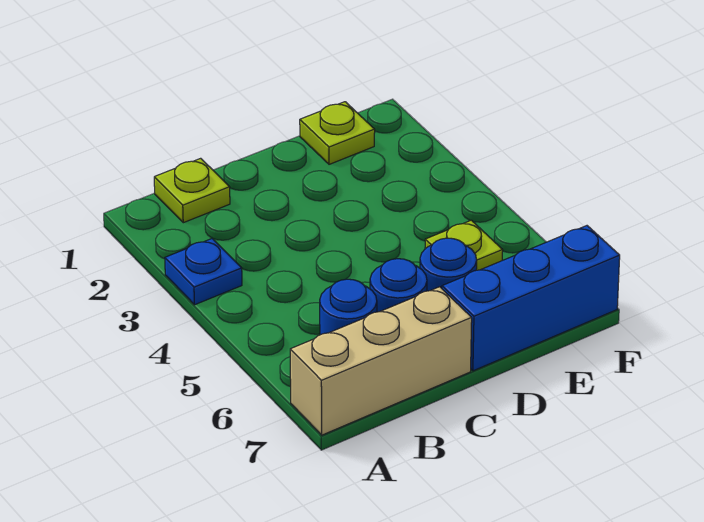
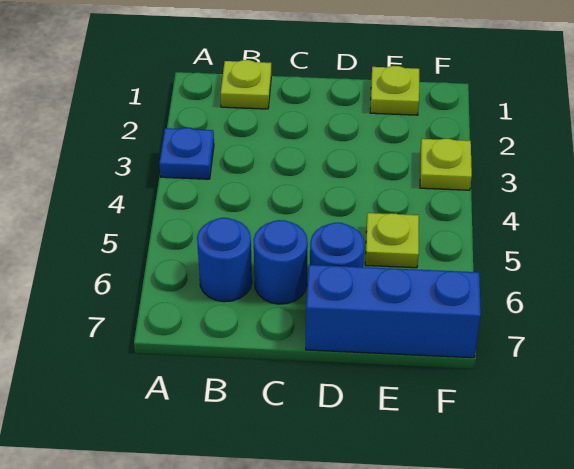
tan brick A7:C7 level 1 -> none
none -> lime plate F3 level 1

